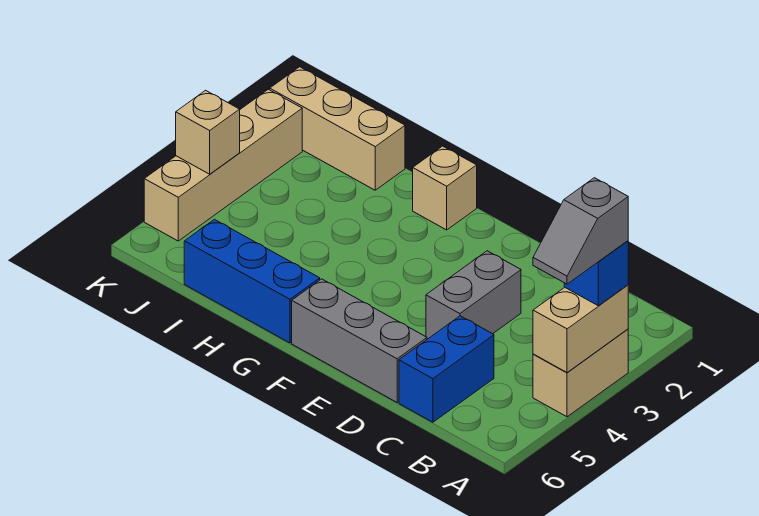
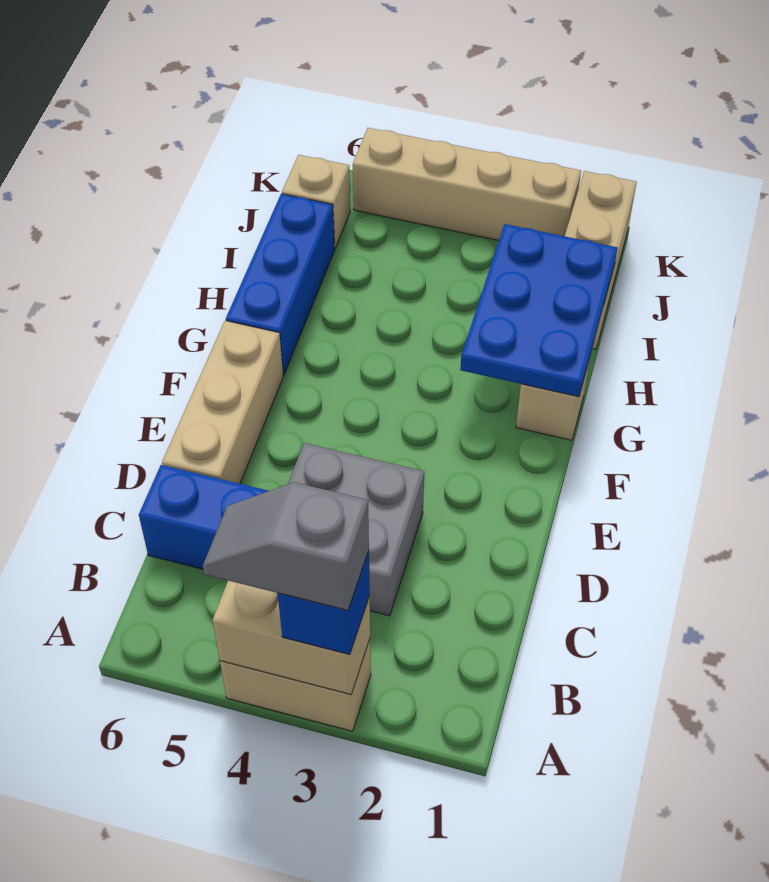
grey brick D3:D4 level 1 -> grey brick C3:D4 level 1
grey brick D6:F6 level 1 -> tan brick D6:F6 level 1
none -> blue plate G1:I2 level 2
tan brick K4 level 2 -> tan brick J6 level 1

